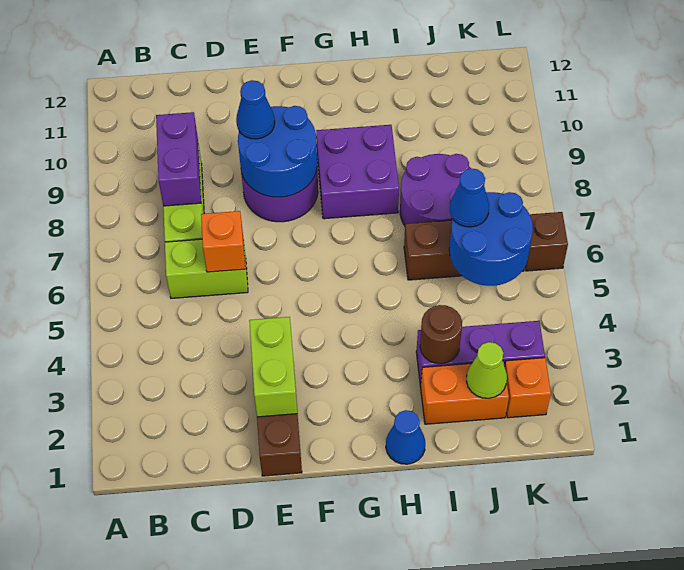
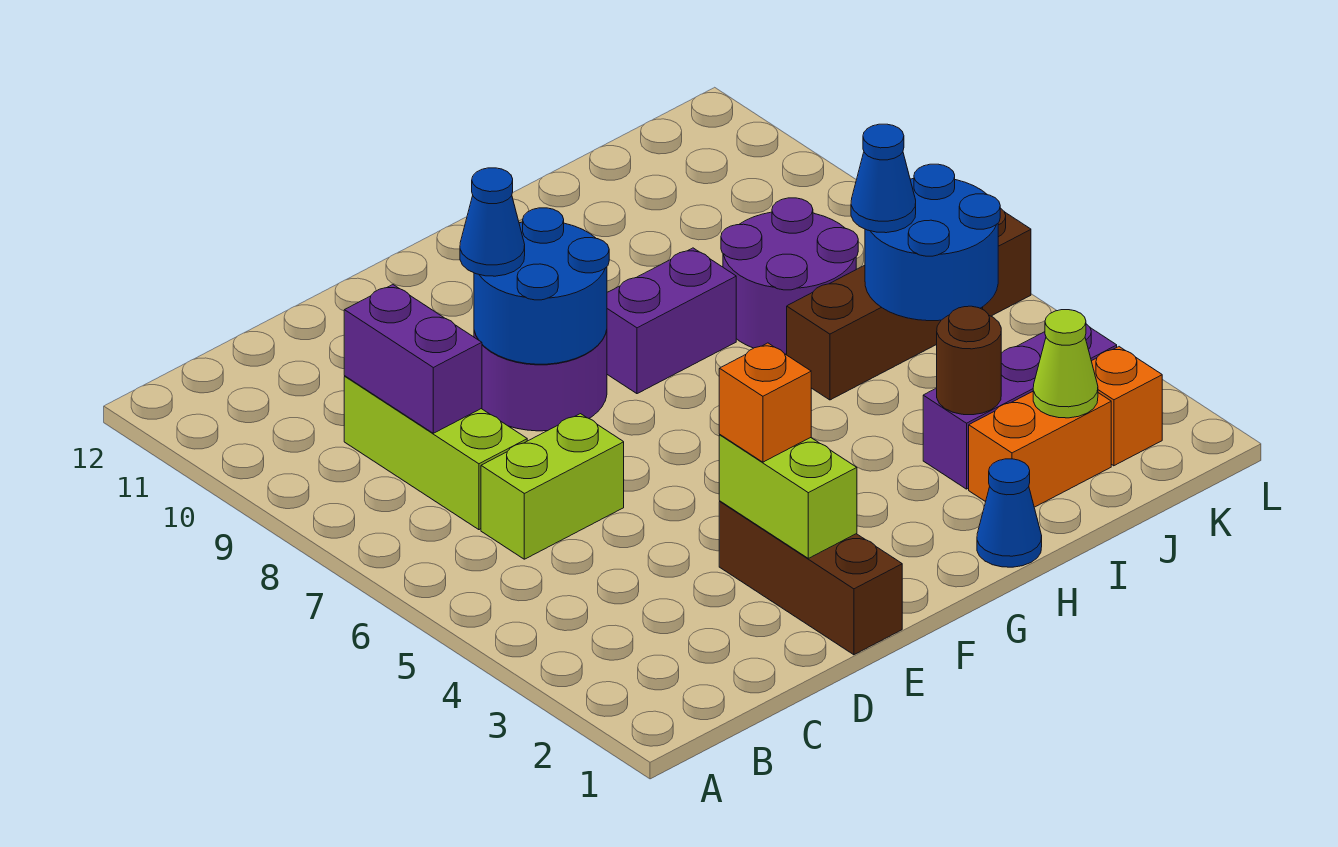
orange brick D6 level 2 -> orange brick E3 level 3
purple brick G8:H9 level 1 -> purple brick G8:H8 level 1

